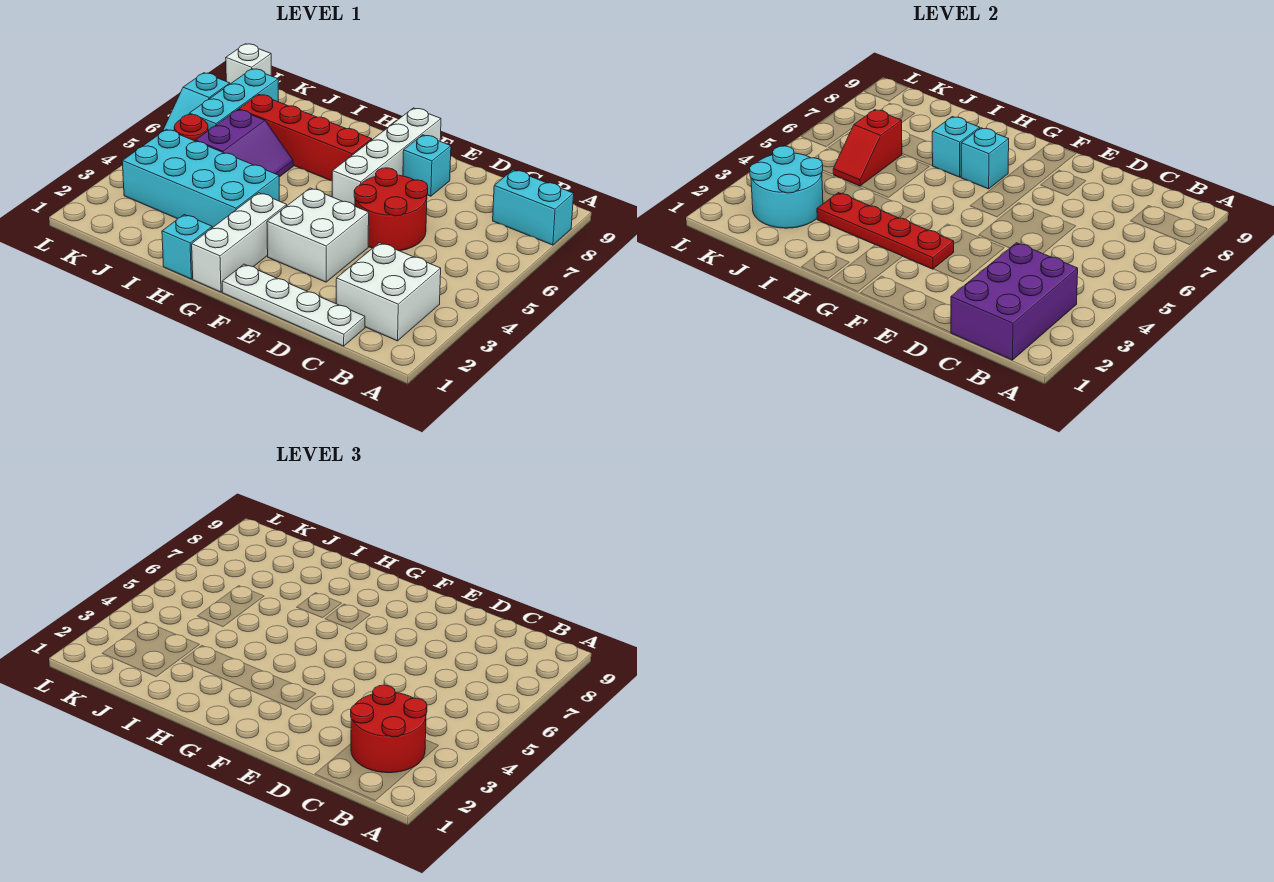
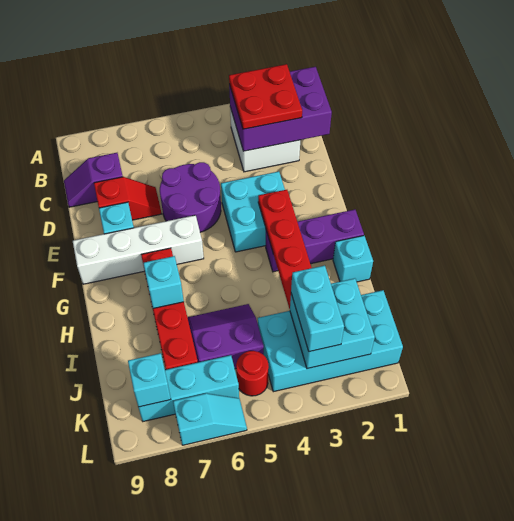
cyan brick A8:B8 level 1 -> cyan brick J3:K3 level 3
red round brick B2:C3 level 3 -> red plate B2:C3 level 3
white plate C1:F1 level 1 -> none
none -> purple slope C8:C9 level 1 top 8
red round brick D5:E6 level 1 -> purple round brick D5:E6 level 1
white brick E3:F4 level 1 -> cyan brick E3:F4 level 1
white brick G1:G3 level 1 -> purple brick G1:G3 level 1
cyan brick G7 level 2 -> cyan brick K8 level 2
cyan brick H3:K4 level 1 -> cyan brick J1:K4 level 1
cyan round brick J2:K3 level 2 -> cyan brick J2:K3 level 2
red slope J5:J6 level 2 top 6 -> red slope D7:D8 level 1 top 8
white brick L9 level 1 -> none

